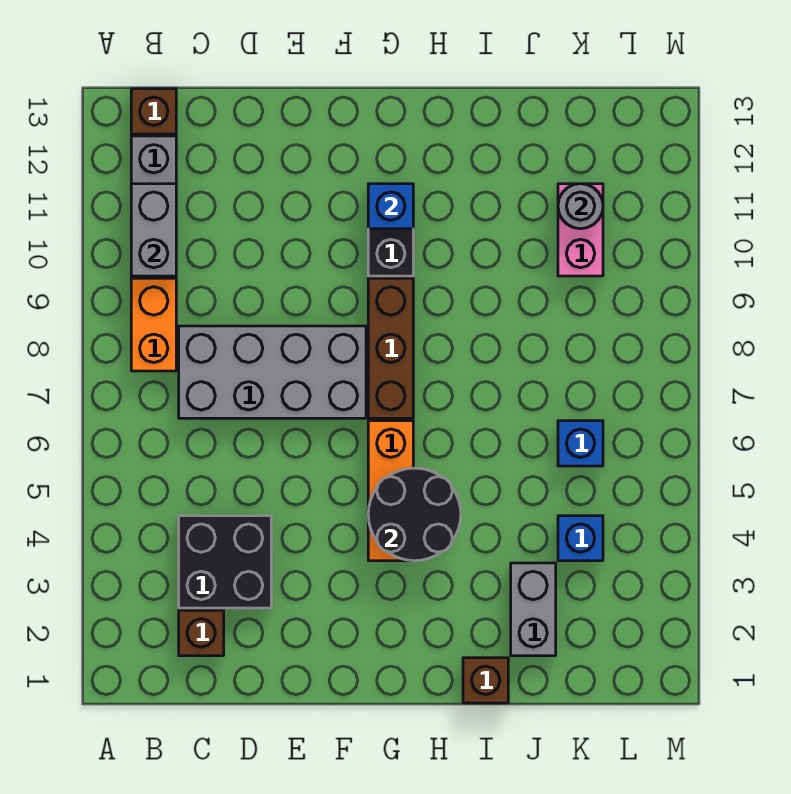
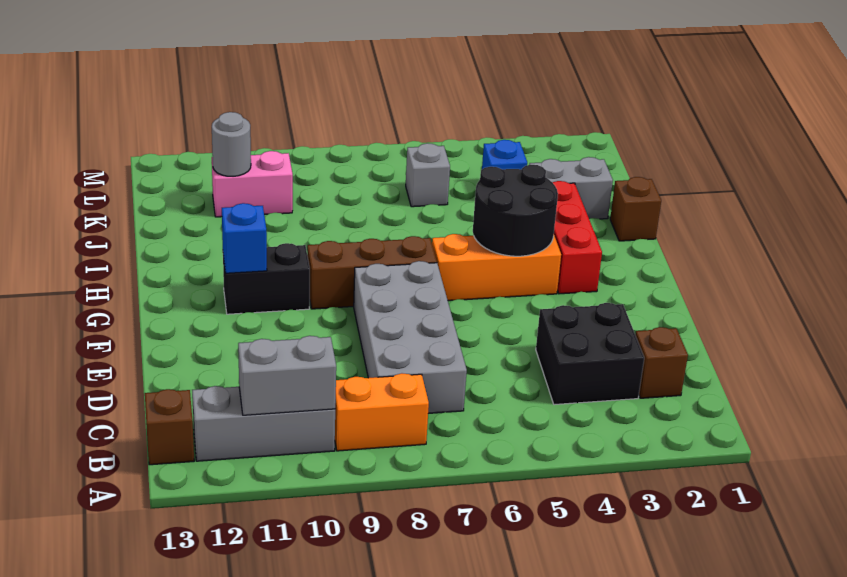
none -> red brick G3:I3 level 1
blue brick K6 level 1 -> grey brick K6 level 1

